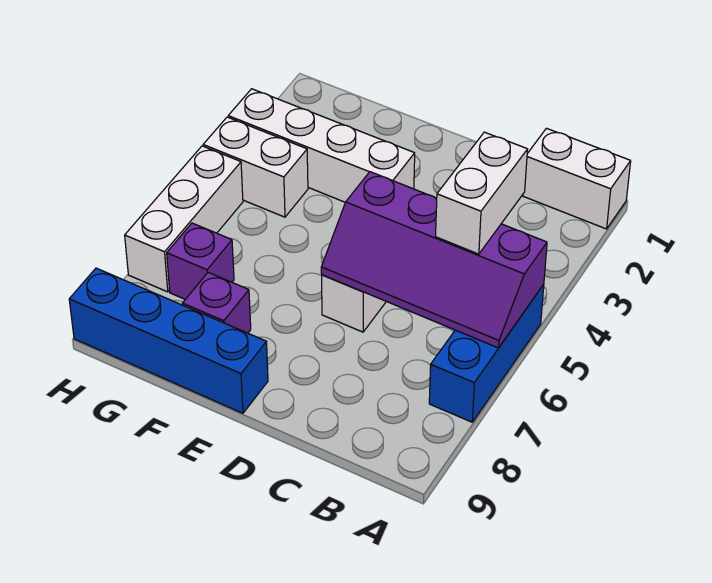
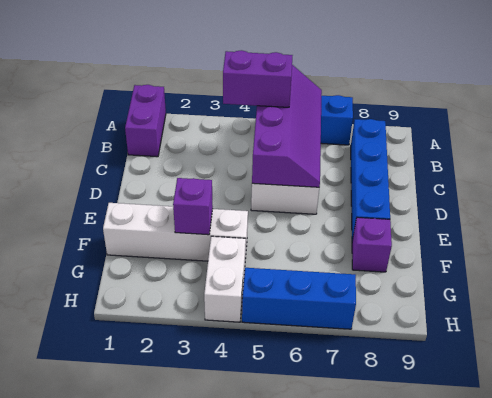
white brick A1:B1 level 1 -> purple brick A1:B1 level 1
white brick B4:B5 level 3 -> purple brick B4:B5 level 3
white brick E3:H3 level 1 -> white brick F1:F4 level 1
blue brick E9:H9 level 1 -> blue brick B8:E8 level 1
purple brick G7 level 1 -> purple brick F3 level 2
white brick H5:H7 level 1 -> blue brick H5:H7 level 1

